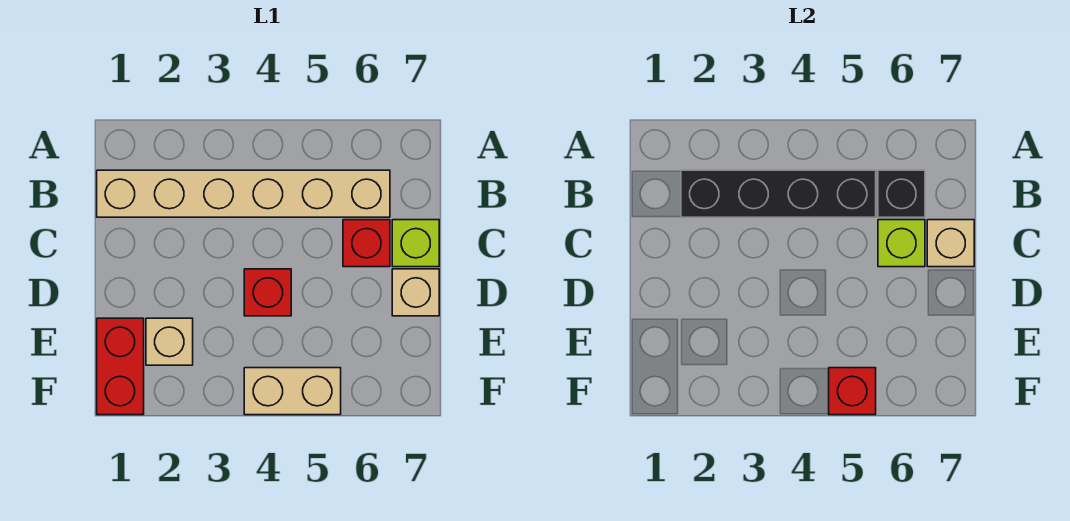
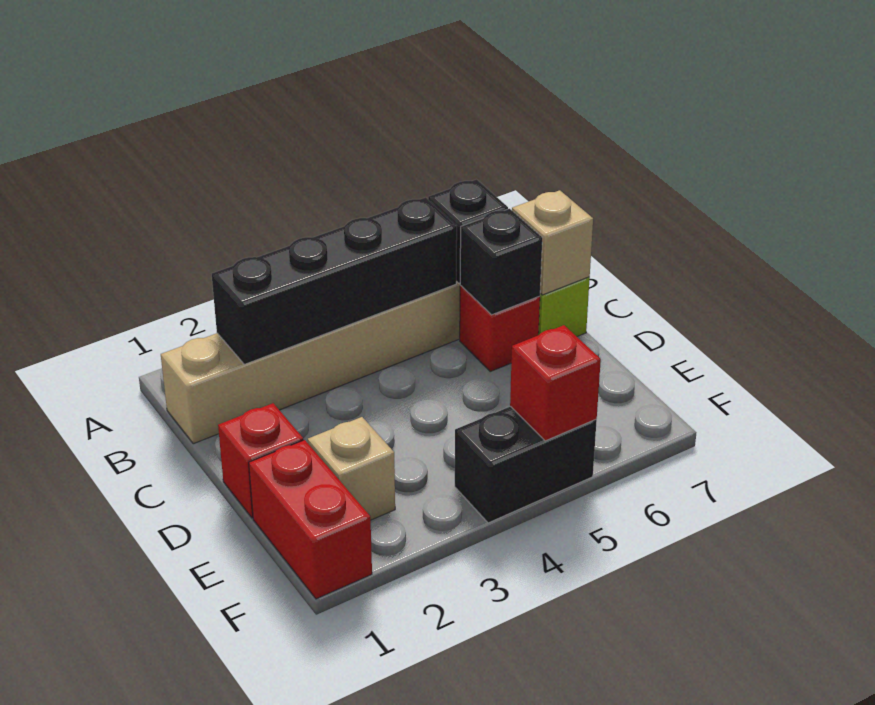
lime brick C6 level 2 -> black brick C6 level 2
red brick D4 level 1 -> red brick D1 level 1
tan brick D7 level 1 -> none
tan brick F4:F5 level 1 -> black brick F4:F5 level 1

